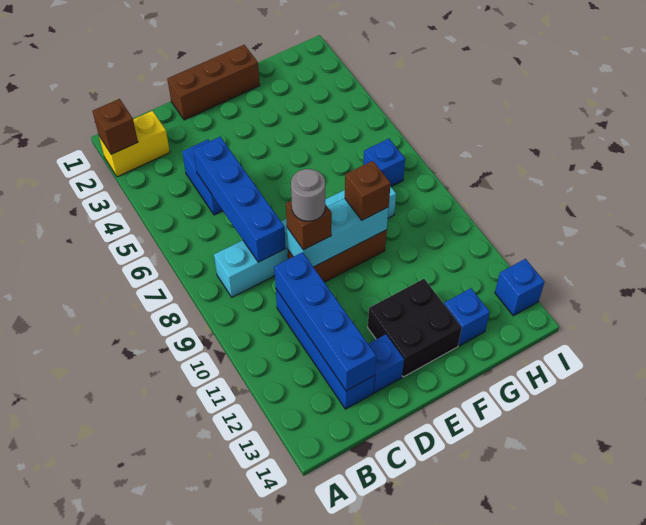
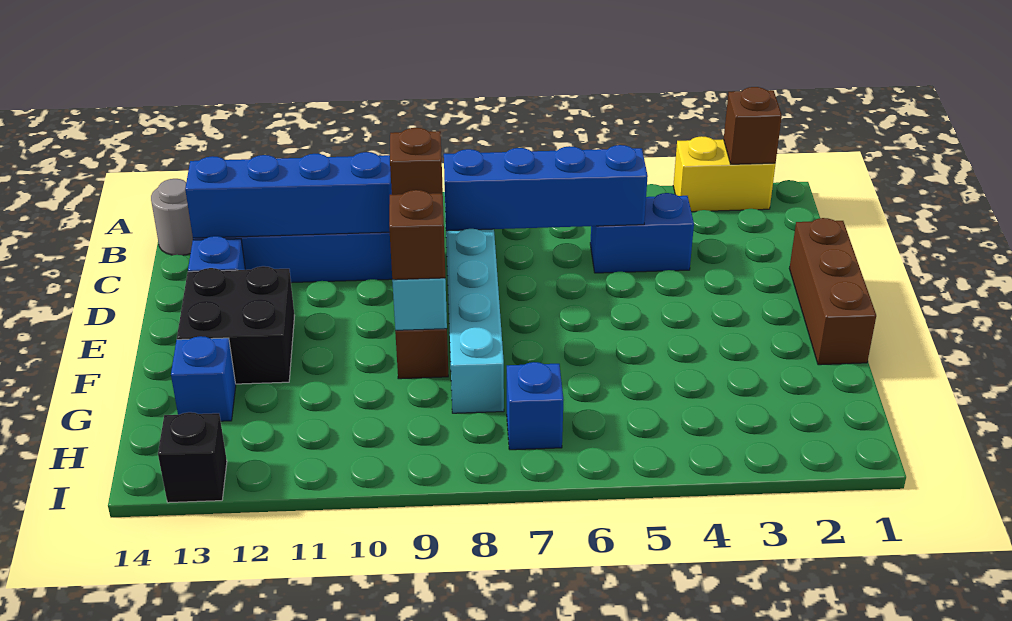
yellow brick A2:B2 level 1 -> yellow brick A2:A3 level 1
grey round brick D9 level 4 -> grey round brick B14 level 1
blue brick I13 level 1 -> black brick I13 level 1

